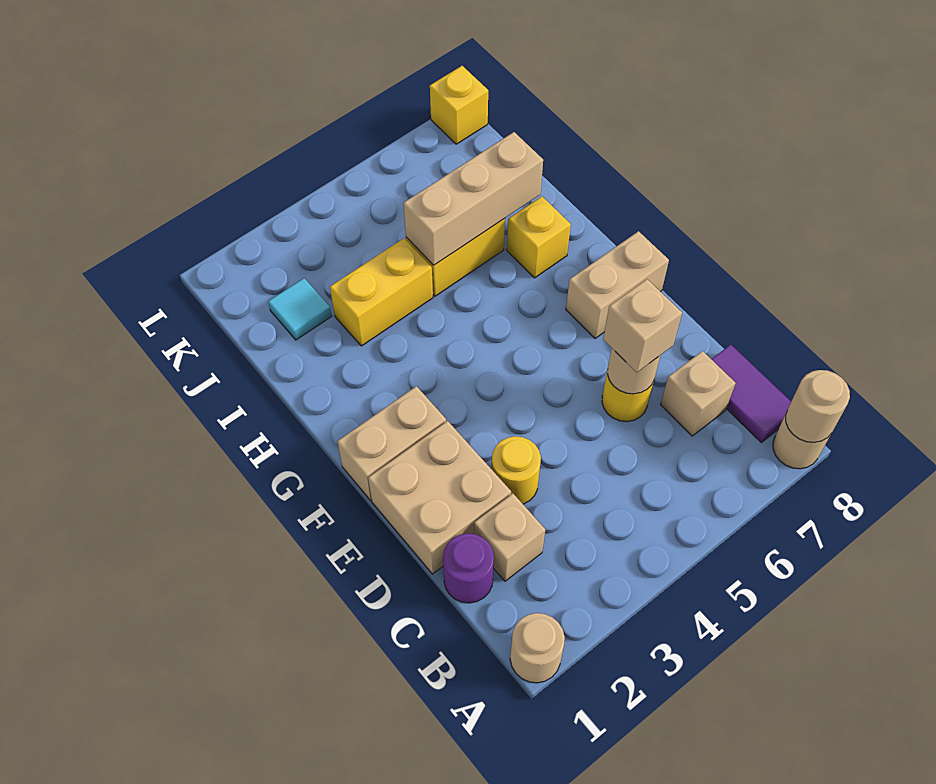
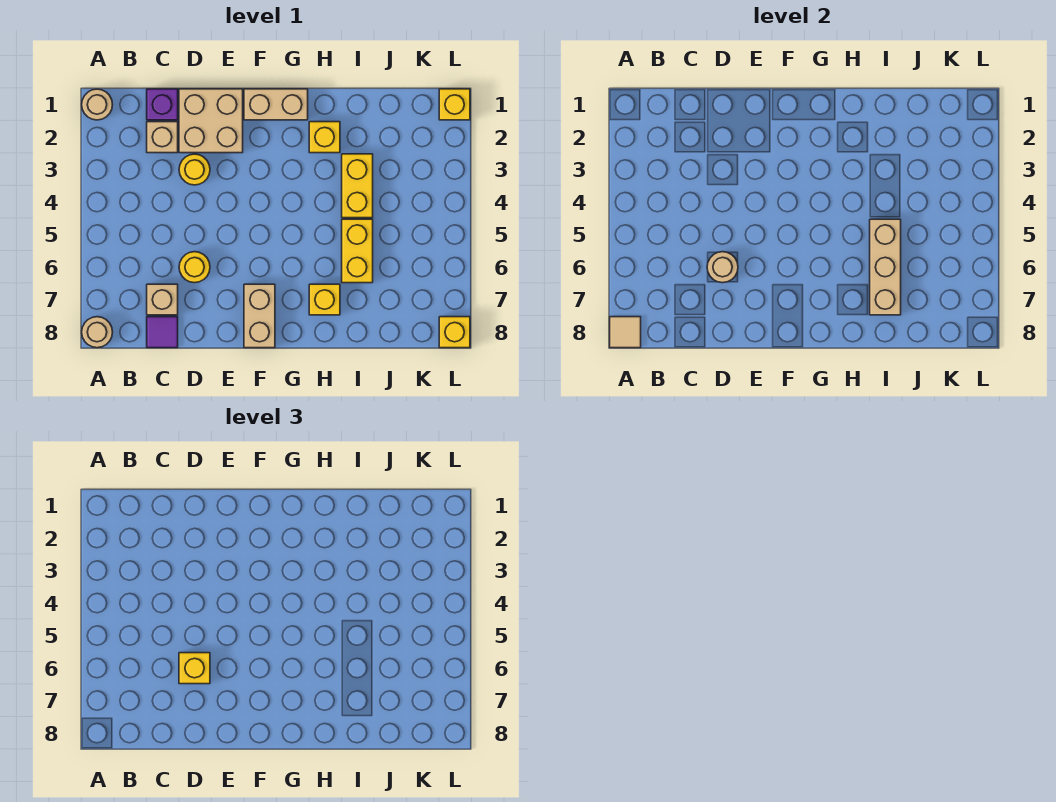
tan round brick A8 level 2 -> tan tile A8 level 2
purple tile B8:C8 level 1 -> purple tile C8 level 1
purple round brick C1 level 1 -> purple brick C1 level 1
tan brick D6 level 3 -> yellow brick D6 level 3
tan brick F1:F2 level 1 -> tan brick F1:G1 level 1
none -> yellow brick H2 level 1
cyan tile J2 level 1 -> none
none -> yellow brick L1 level 1

